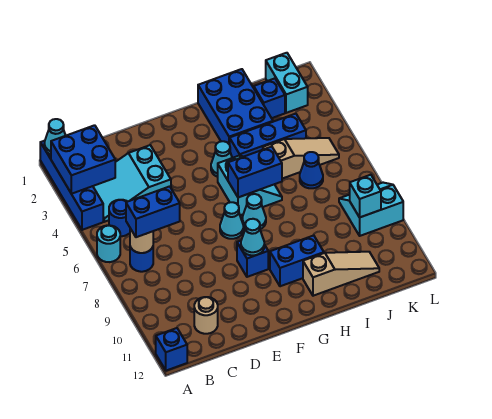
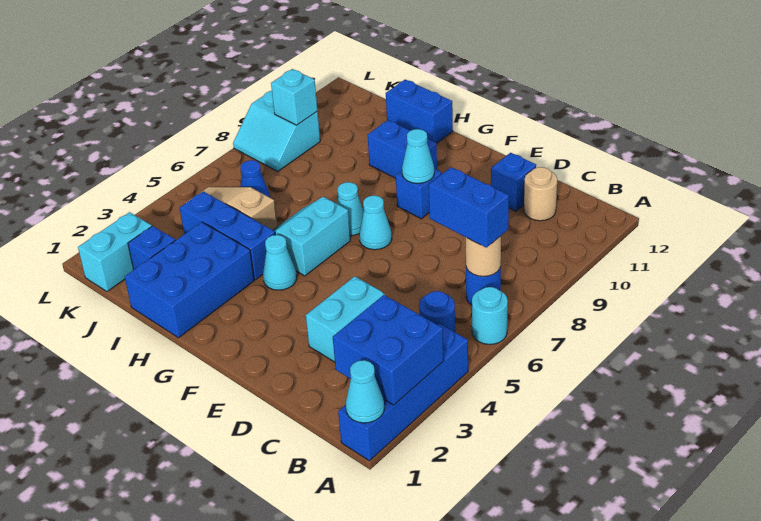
blue brick A12 level 1 -> blue brick D11 level 1
blue brick G6:H6 level 2 -> blue brick H12:I12 level 1
tan slope H11:J11 level 1 top H -> none

